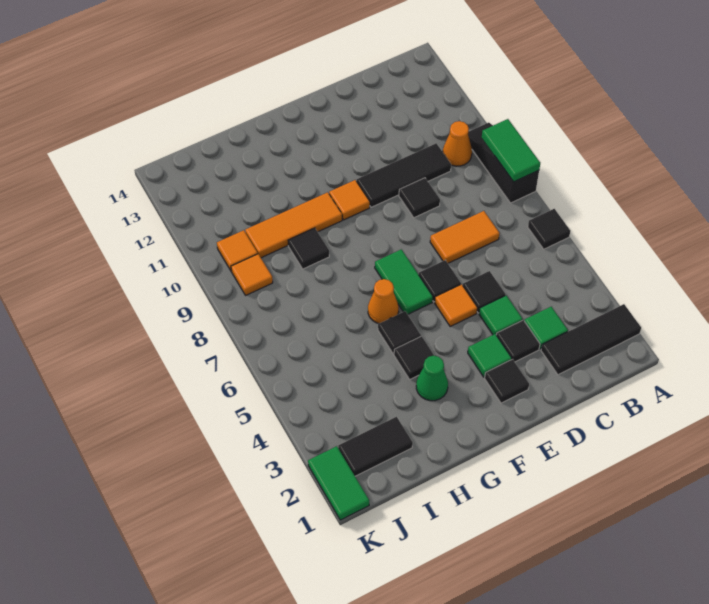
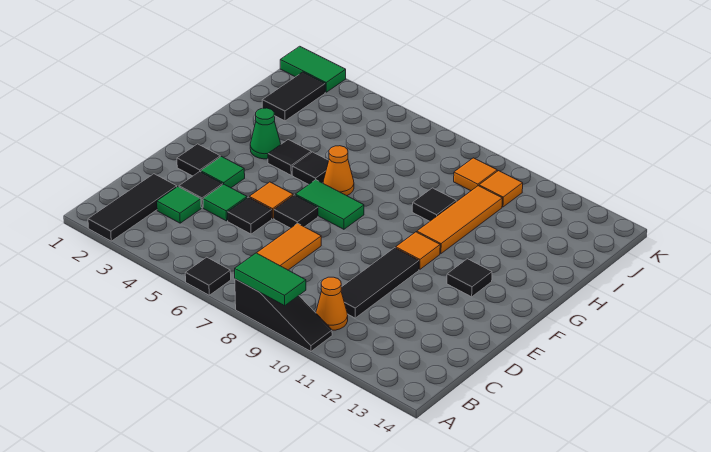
black tile D9 level 1 -> black tile F12 level 1

